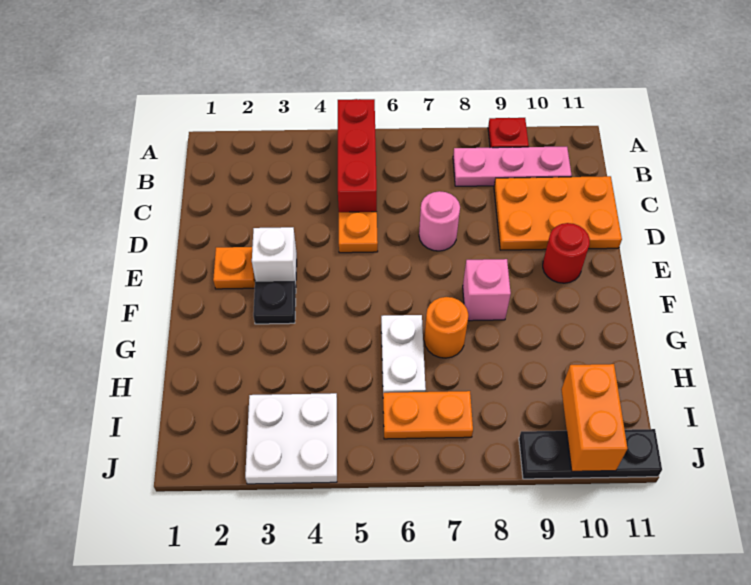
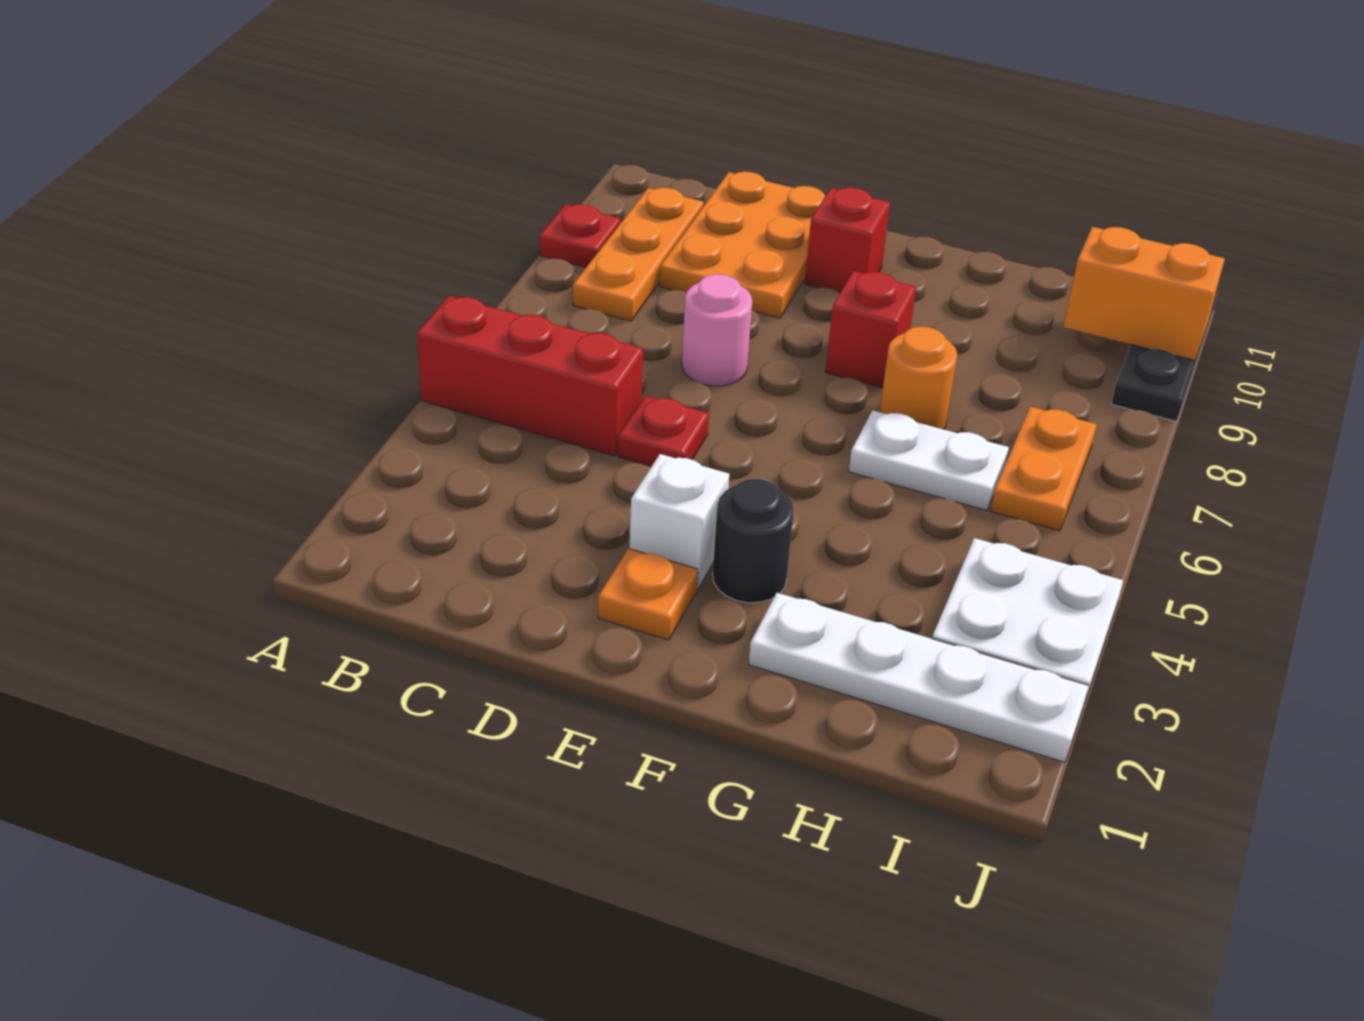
pink plate B8:B10 level 1 -> orange plate B8:B10 level 1
orange plate D5 level 1 -> red plate D5 level 1
red round brick E10 level 1 -> red brick E10 level 1
black plate F3 level 1 -> black round brick F3 level 1
pink brick F8 level 1 -> red brick F8 level 1
none -> white plate G2:J2 level 1

